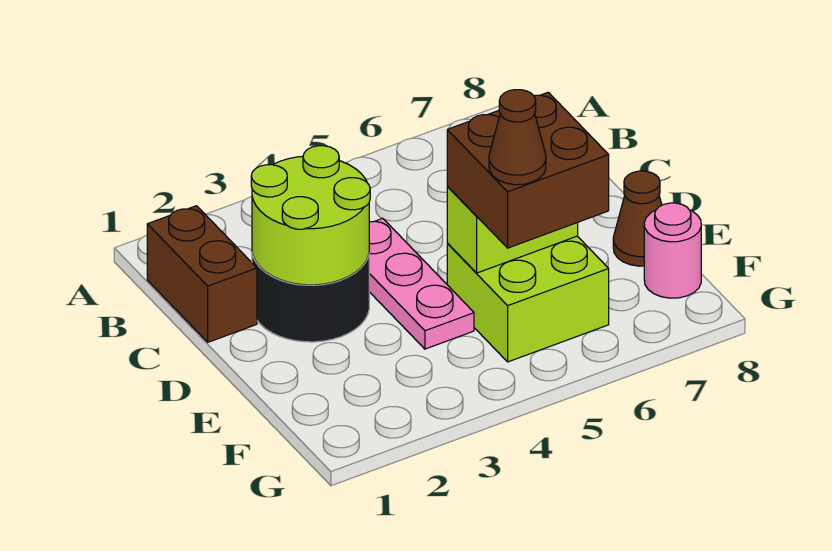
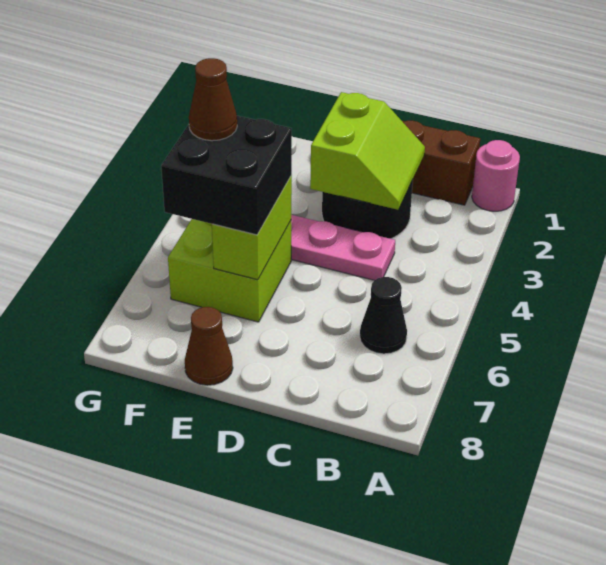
none -> black cone B6 level 1
lime round brick C2:D3 level 2 -> lime slope C2:D3 level 2 top D
brown brick E5:F6 level 3 -> black brick E5:F6 level 3
pink round brick F8 level 1 -> pink round brick A1 level 1

